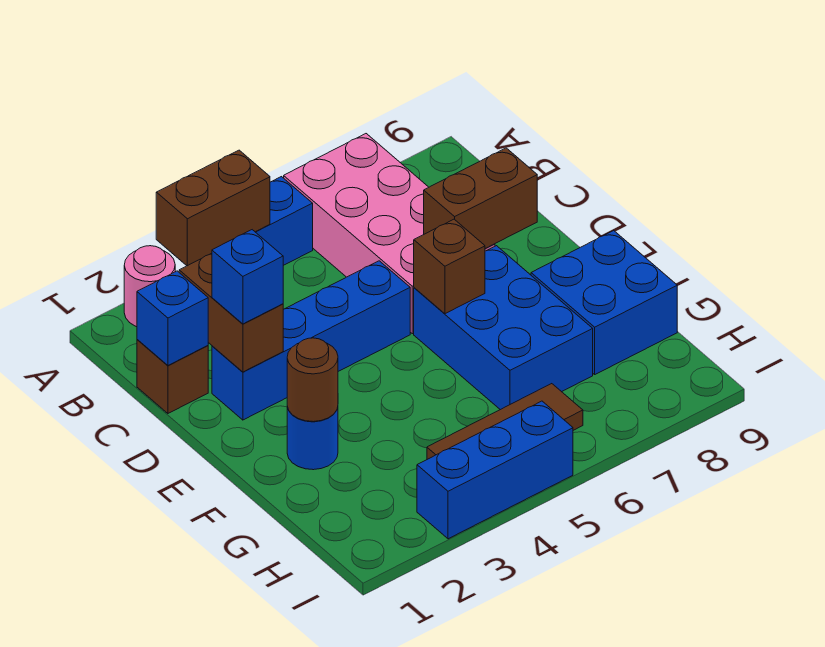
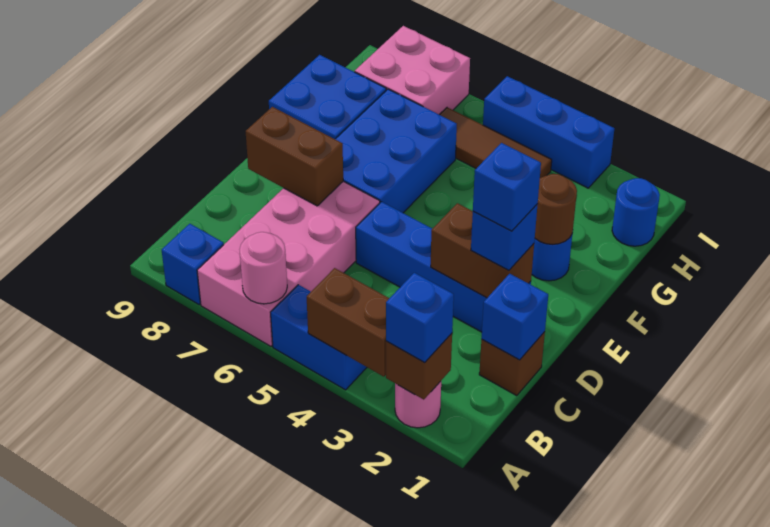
none -> blue brick A2 level 3
none -> pink round brick A6 level 2
none -> blue brick A8 level 1
brown brick C2:D2 level 2 -> brown brick D2:D3 level 2
none -> blue brick D2 level 4
brown brick E6 level 2 -> brown brick A2 level 2
none -> blue round brick H1 level 1
none -> pink brick H7:I8 level 1

